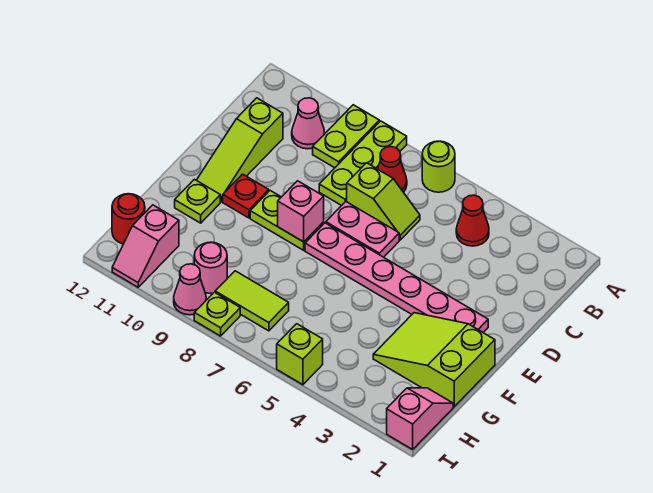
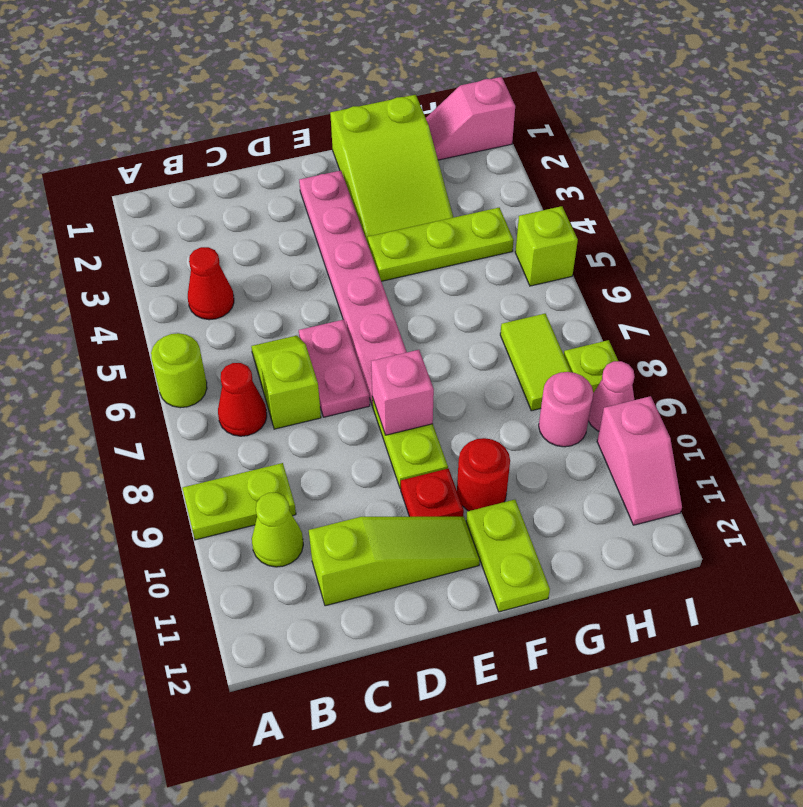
lime plate A8:C8 level 1 -> lime plate F4:H4 level 1
pink cone B10 level 1 -> lime cone B10 level 1
lime plate F11 level 1 -> lime plate F11:F12 level 1
pink slope H11:I11 level 1 top H -> pink slope I10:I11 level 1 top 10
red round brick H12 level 1 -> red round brick F10 level 1

